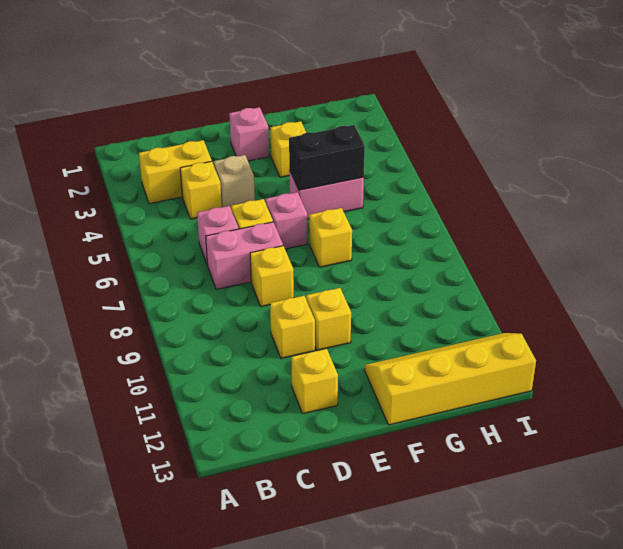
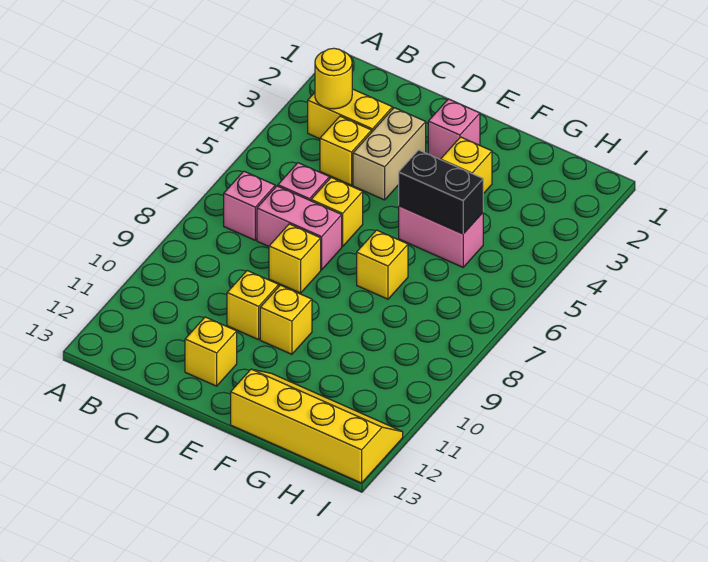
none -> yellow round brick B3 level 2
tan brick D4 level 1 -> tan brick D3:D4 level 1
pink brick E6 level 1 -> pink brick B7 level 1

